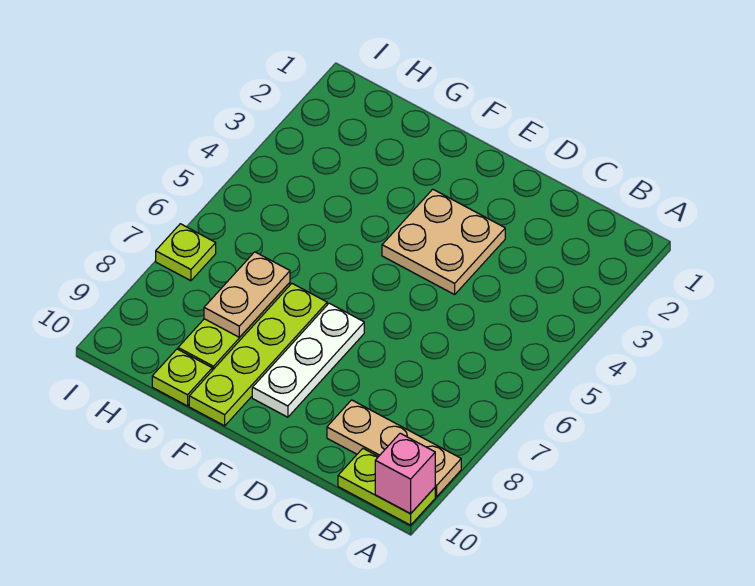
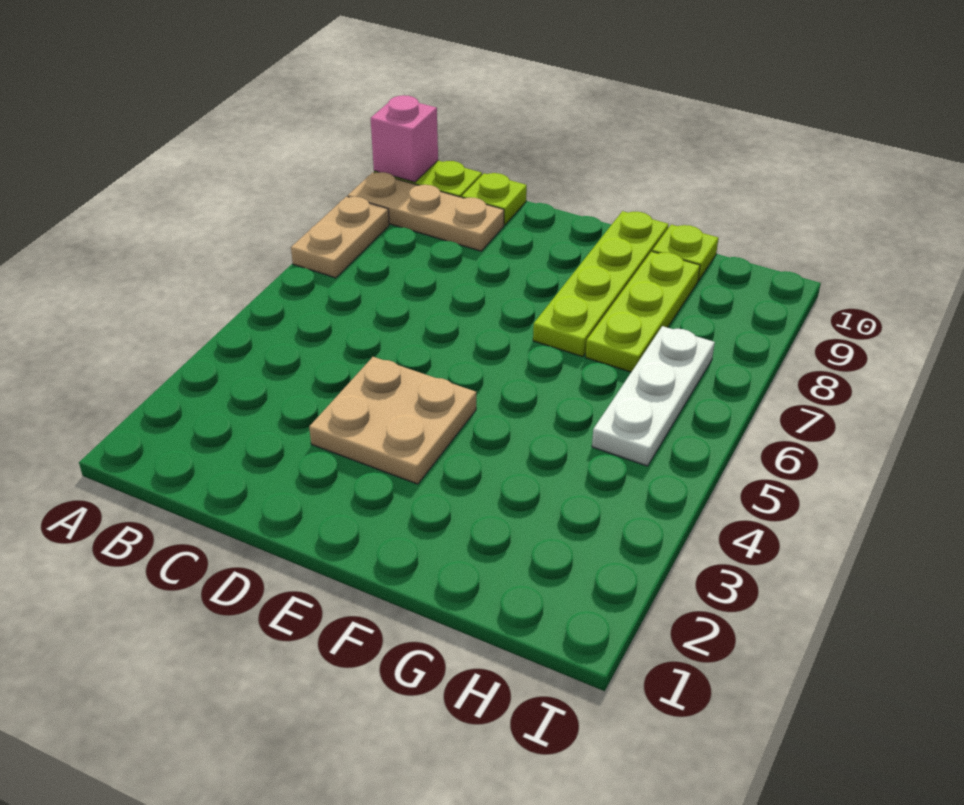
white plate E7:E9 level 1 -> white plate H5:H7 level 1
tan plate G7:G8 level 2 -> tan plate A7:A8 level 1
lime plate I7 level 1 -> lime plate C10 level 1

